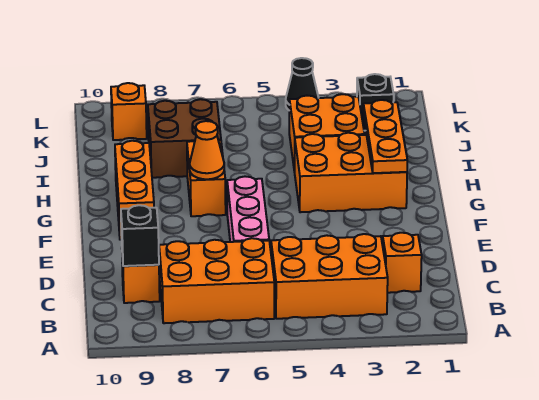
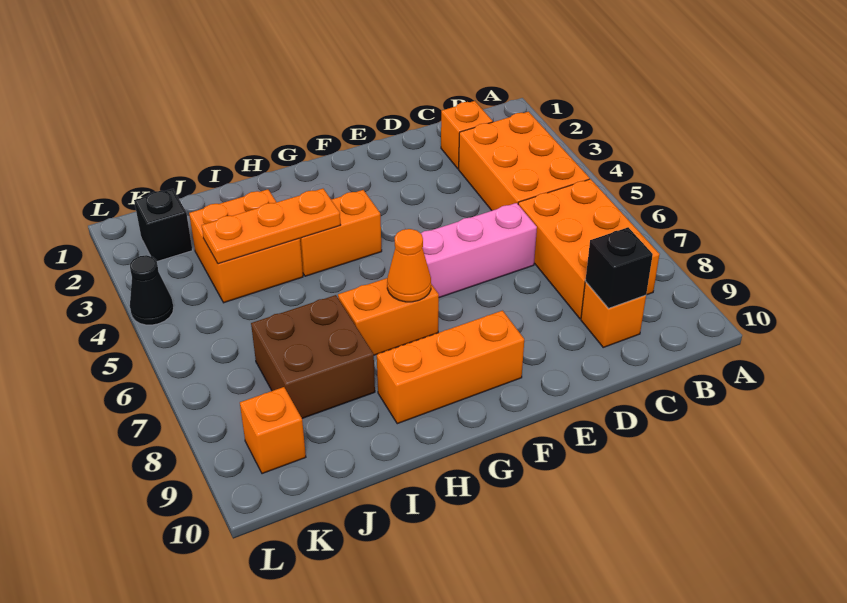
orange brick G2:H4 level 1 -> orange brick G4:H4 level 1
orange plate G2:I2 level 2 -> orange plate H4:J4 level 2

